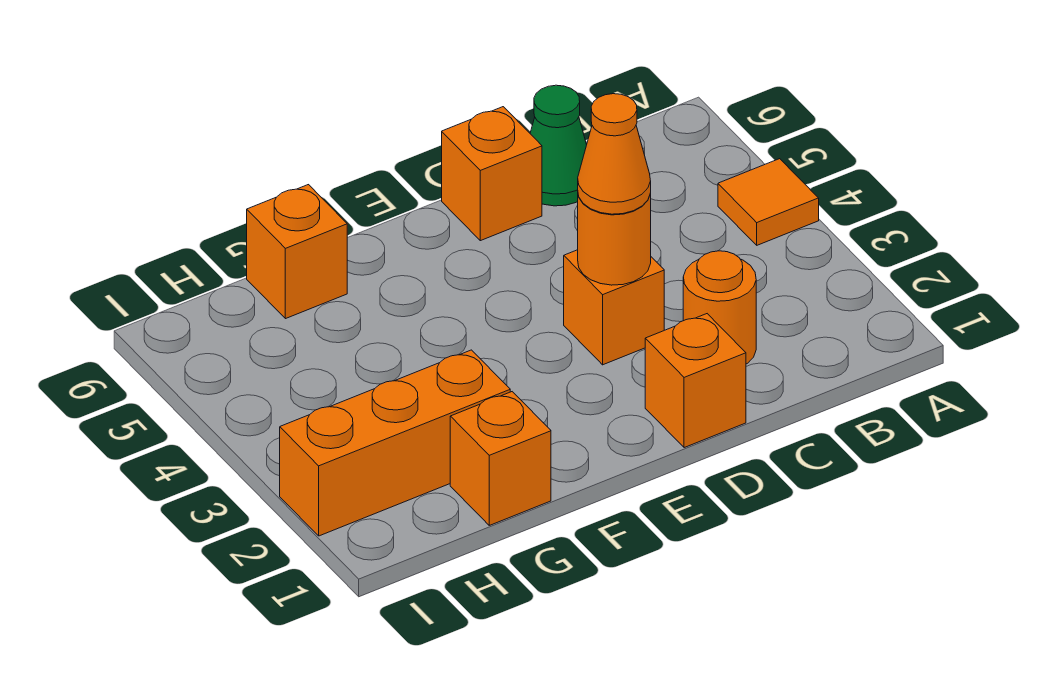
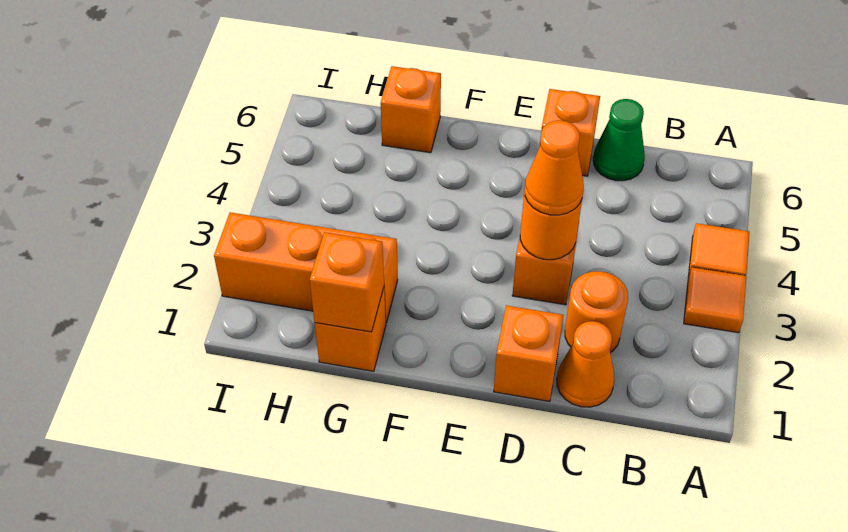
none -> orange tile A3 level 1
none -> orange cone C1 level 1
none -> orange brick G1 level 2

